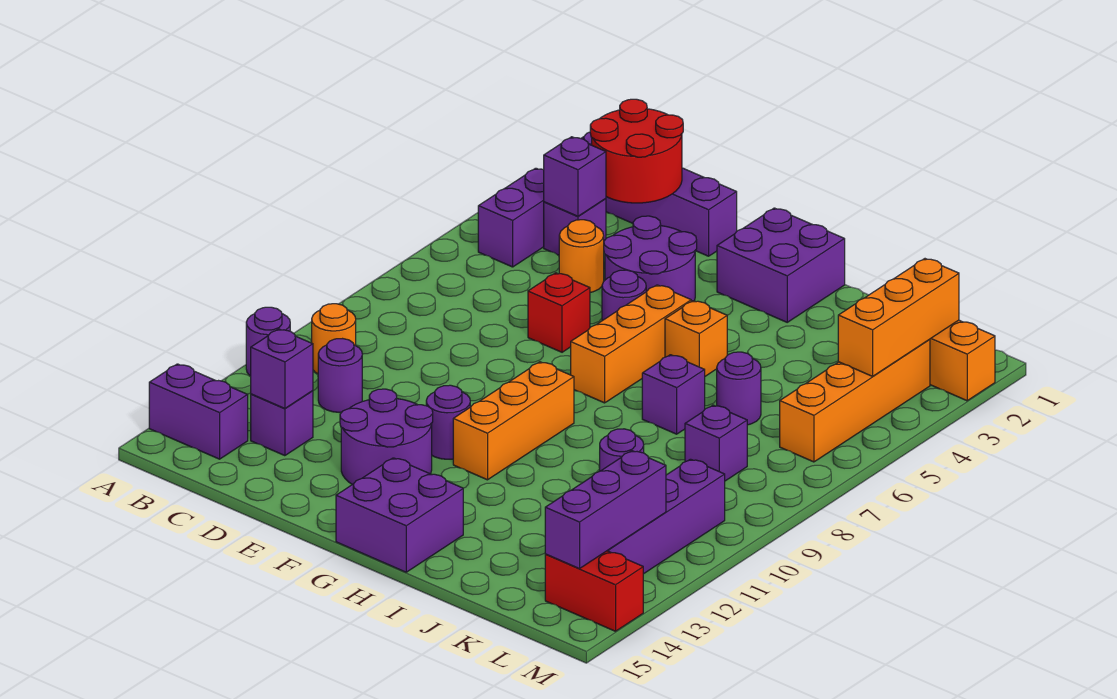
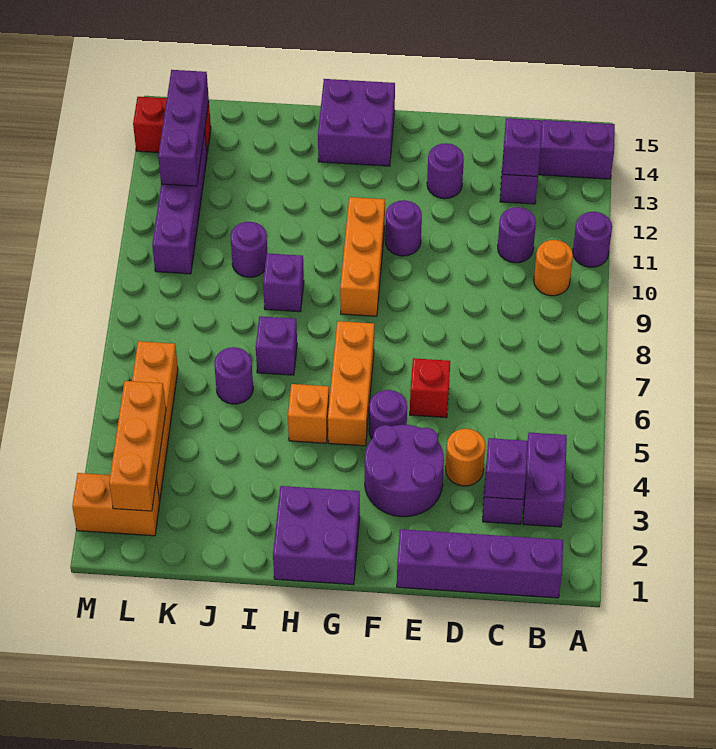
red round brick C1:D2 level 2 -> none
purple round brick E12:F13 level 1 -> purple round brick E13 level 1
purple brick K8 level 1 -> purple brick I9 level 1

